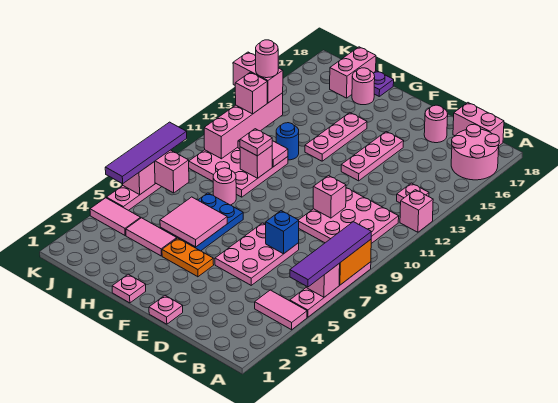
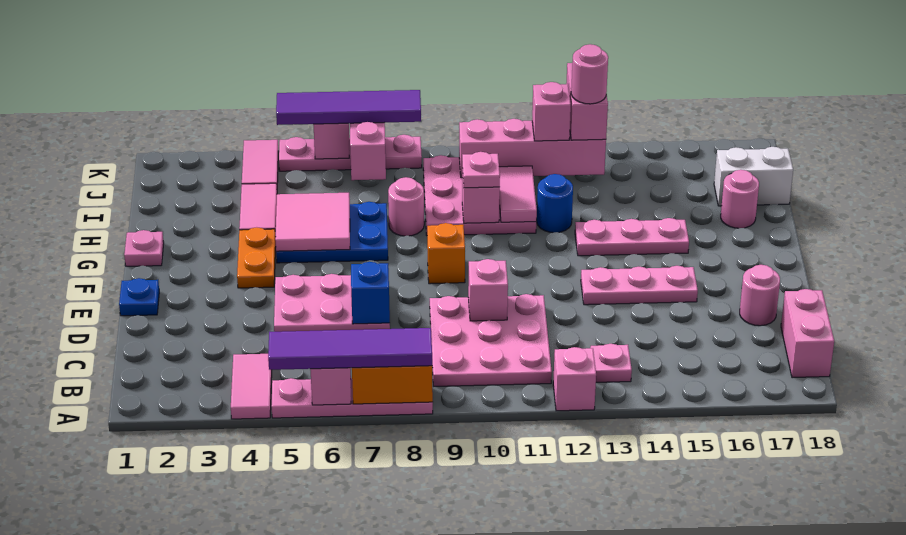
pink round brick A16:B17 level 1 -> none
pink plate E1 level 1 -> blue plate E1 level 1
none -> orange brick F9 level 1
purple plate H18 level 1 -> none
pink brick I17:I18 level 1 -> white brick I17:I18 level 1

